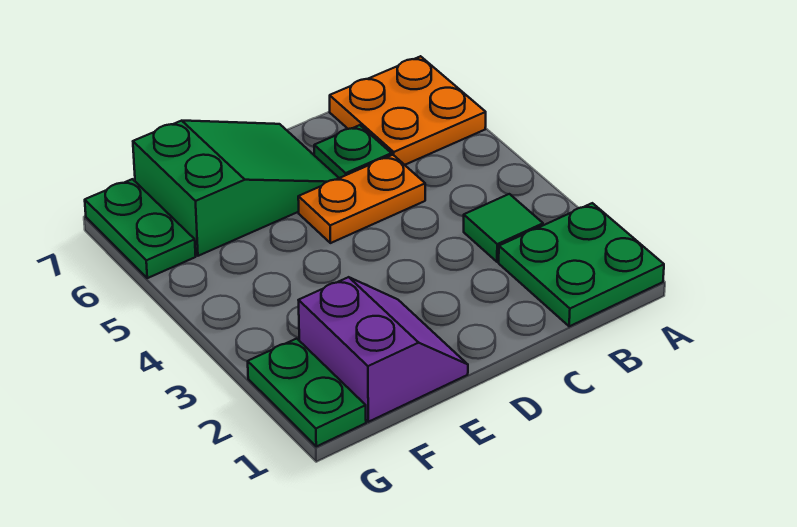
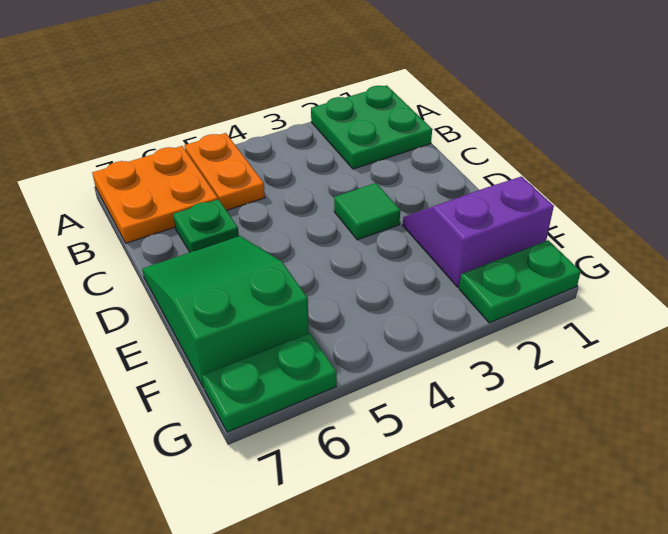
green tile B3 level 1 -> green tile D3 level 1
orange plate C5:D5 level 1 -> orange plate A5:B5 level 1

